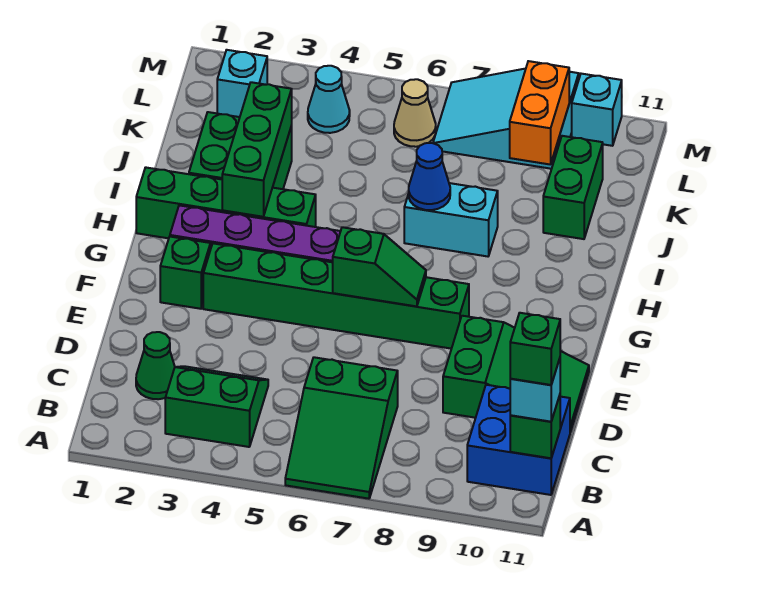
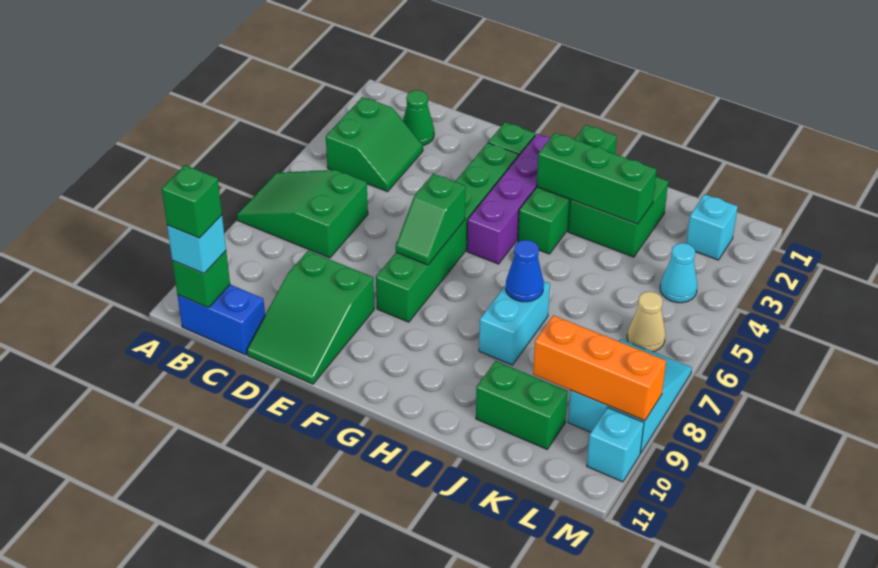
blue brick B10:C11 level 1 -> blue brick B11:C11 level 1
orange brick K9:L9 level 2 -> orange brick K9:M9 level 2

